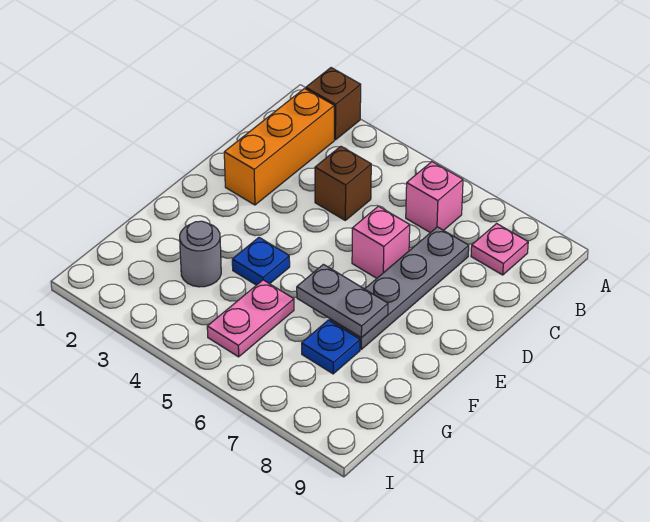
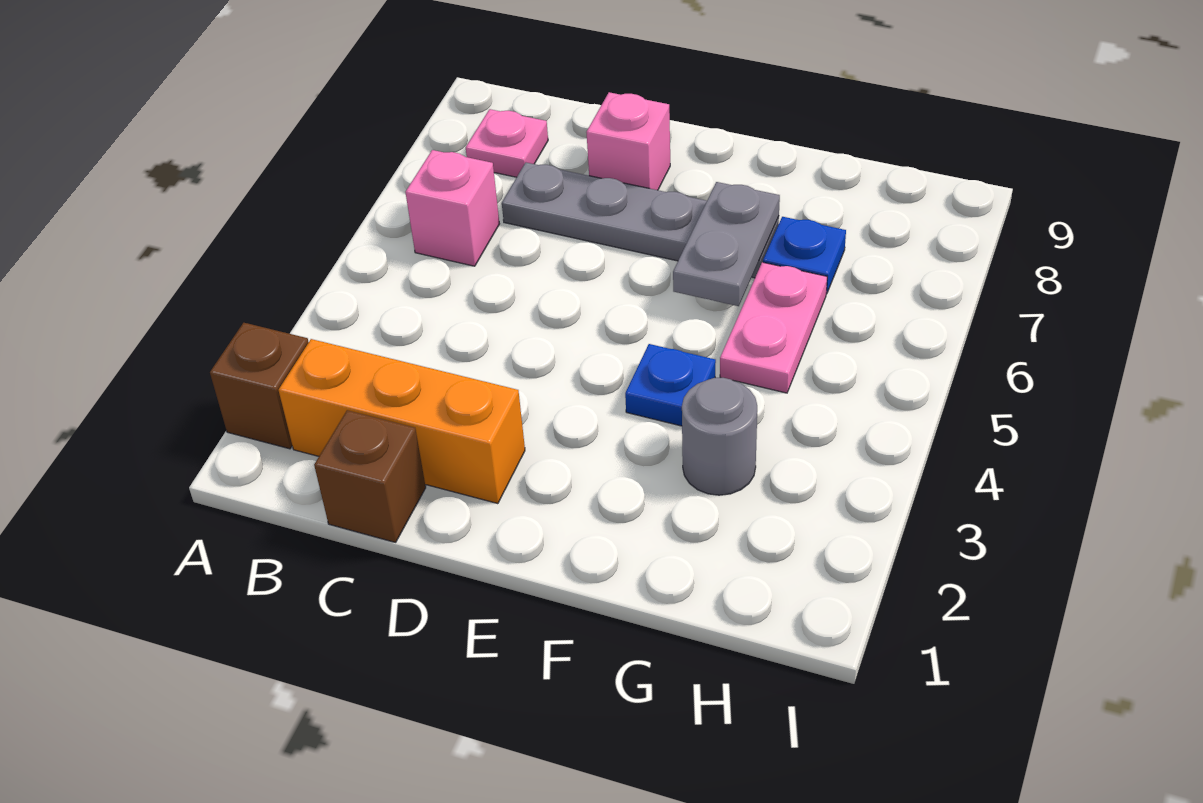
brown brick C4 level 1 -> brown brick C1 level 1
pink brick D6 level 1 -> pink brick D8 level 1
pink plate G5:H5 level 1 -> pink plate G5:G6 level 1

